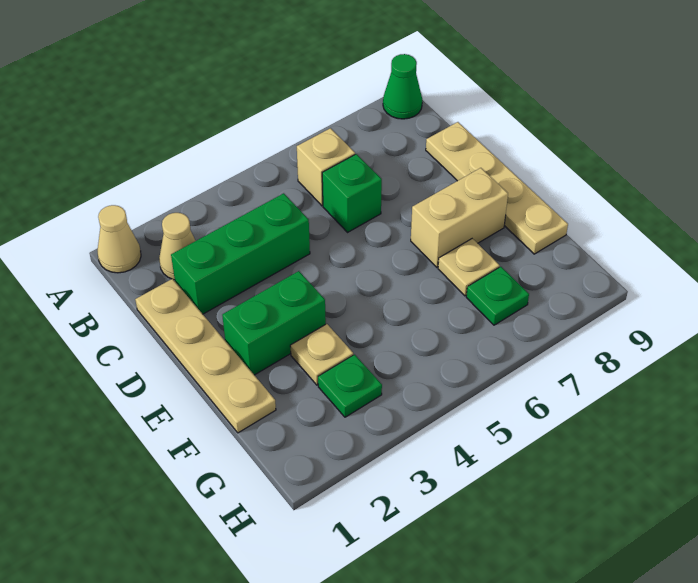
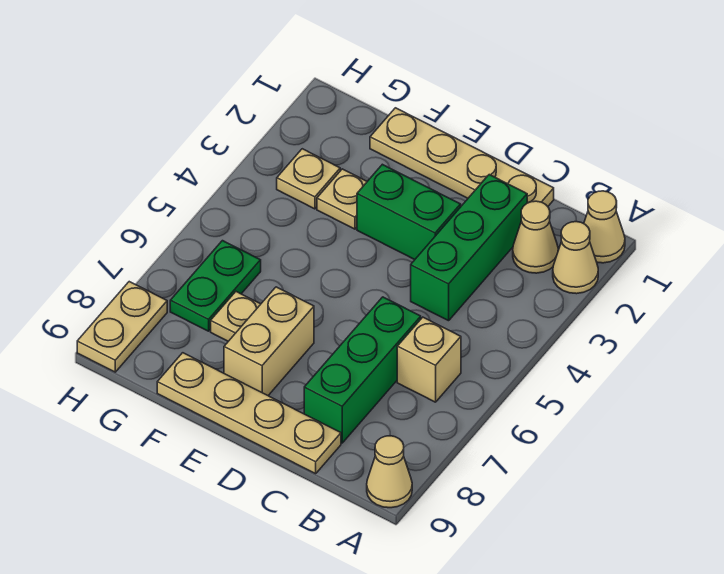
none -> tan cone A2 level 1
green cone A9 level 1 -> tan cone A9 level 1
green brick C6 level 1 -> green brick C6:C8 level 1
green brick E2:E3 level 1 -> green brick D3:E3 level 1
green plate G3 level 1 -> tan plate G3 level 1
green plate G7 level 1 -> green plate G6:G7 level 1
none -> tan plate H8:H9 level 1

